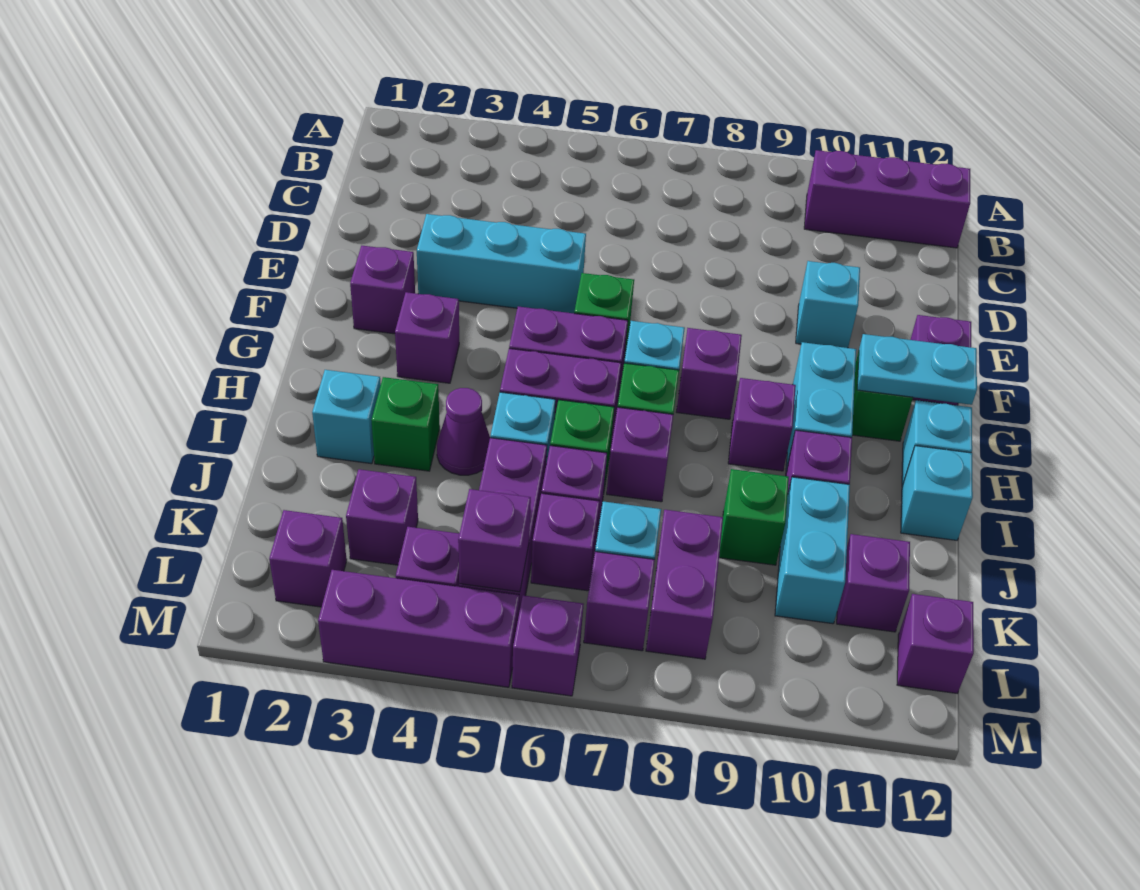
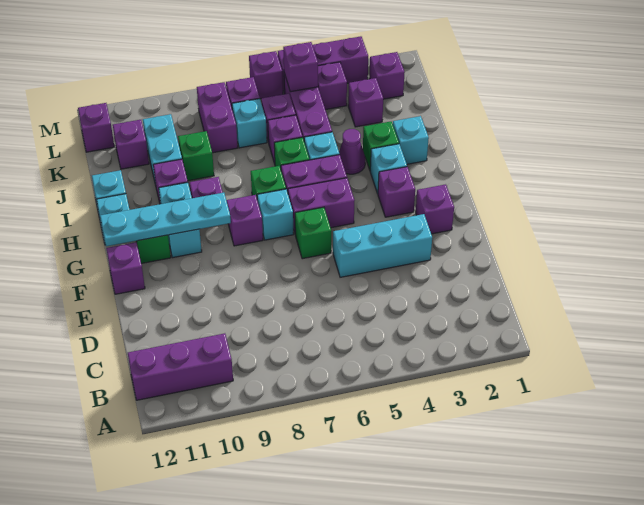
cyan brick E10 level 1 -> cyan brick H3 level 1
cyan plate G11:G12 level 2 -> cyan plate G9:G12 level 2
purple brick I7 level 1 -> none

